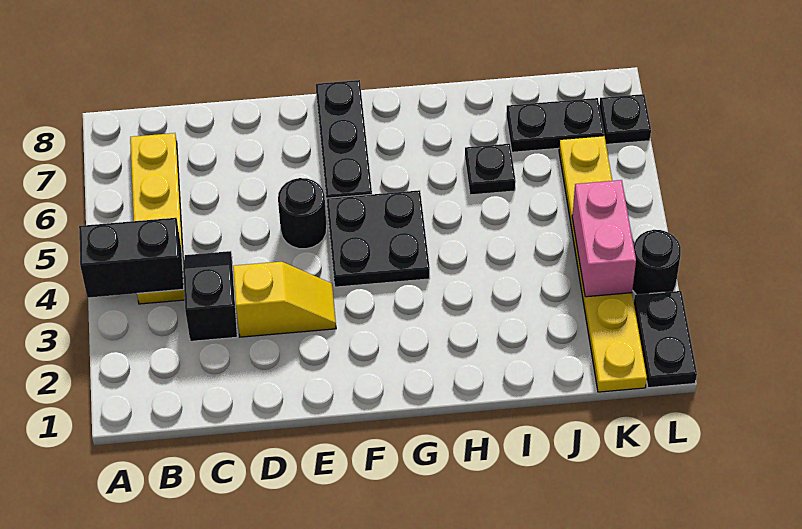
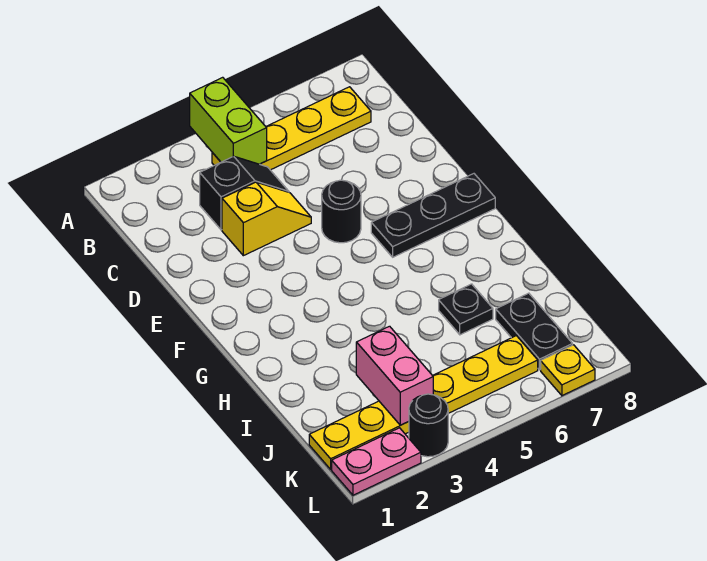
black brick A4:B4 level 2 -> lime brick A4:B4 level 2
yellow slope D3:E3 level 1 top D -> yellow slope D3:D4 level 1 top 3
black plate F4:G5 level 1 -> none
pink brick K3:K4 level 2 -> pink brick J3:K3 level 2
black plate L1:L2 level 1 -> pink plate L1:L2 level 1
black plate L7 level 1 -> yellow plate L7 level 1

